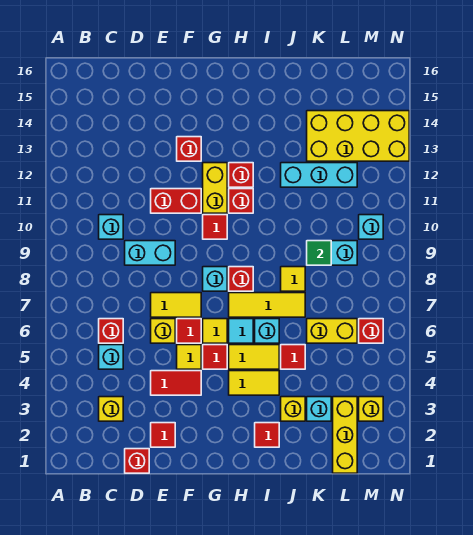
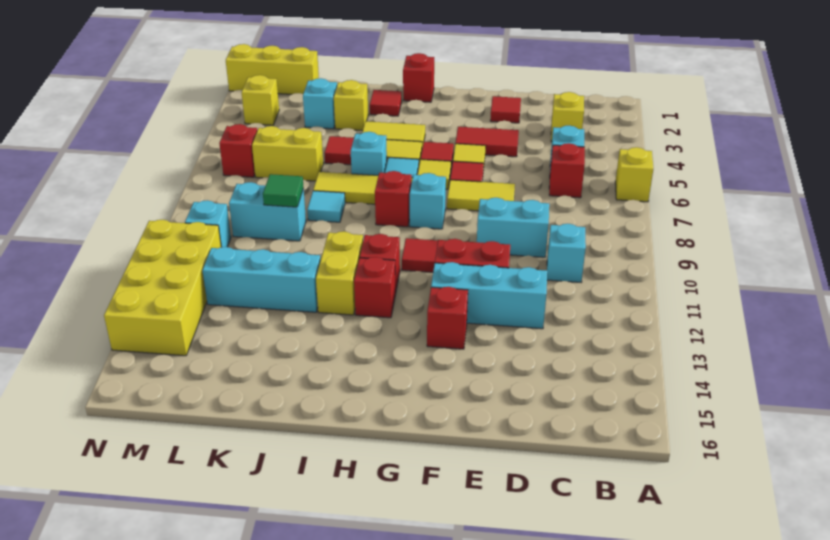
red brick D1 level 1 -> red brick H1 level 1
none -> cyan brick D12:F12 level 1
yellow brick E6 level 1 -> yellow brick A6 level 1
yellow brick G11:G12 level 1 -> yellow brick I11:I12 level 1
yellow tile J8 level 1 -> cyan tile J8 level 1
yellow brick K13:N14 level 1 -> yellow brick M11:N14 level 1
yellow brick L1:L3 level 1 -> yellow brick L1:N1 level 1

